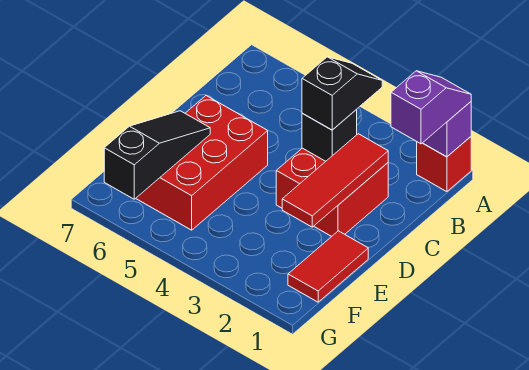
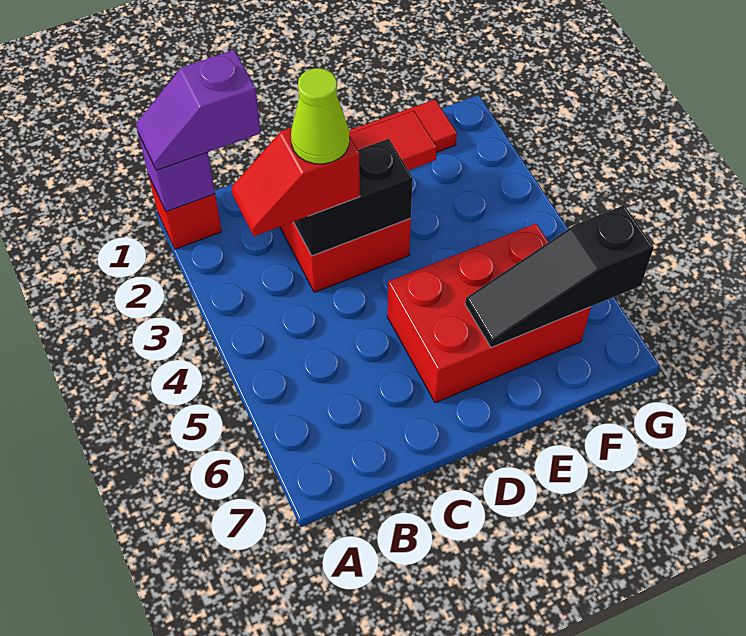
black slope B3:C3 level 3 top C -> red slope B3:C3 level 3 top C
black brick C3 level 2 -> black brick C3:D3 level 2
none -> lime cone C3 level 4

